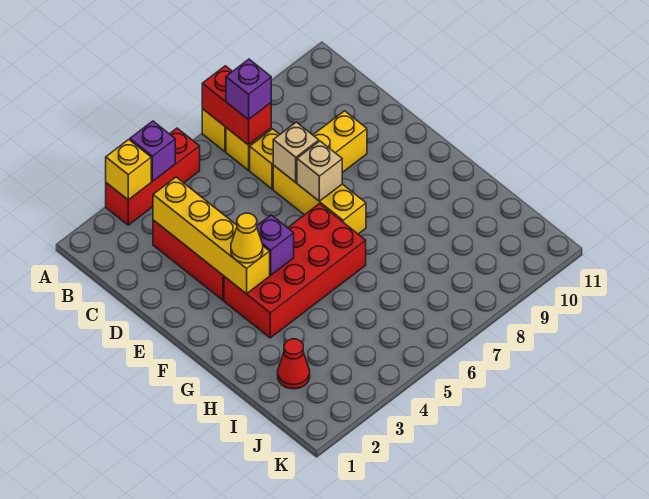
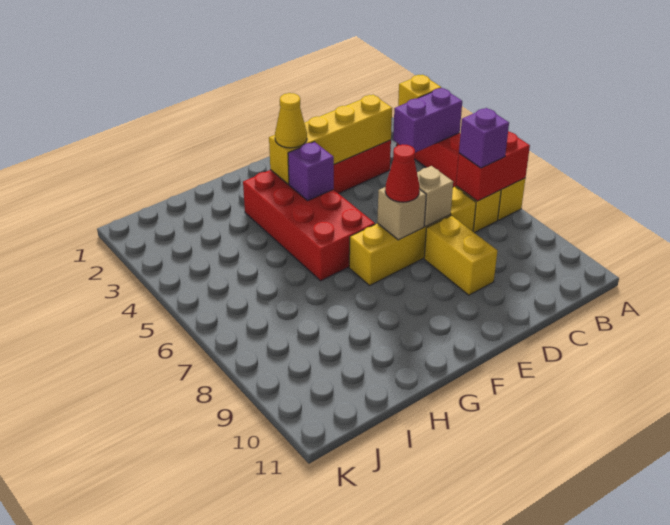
purple brick A4 level 2 -> purple brick A4:B4 level 2
red cone I2 level 1 -> red cone E7 level 3

